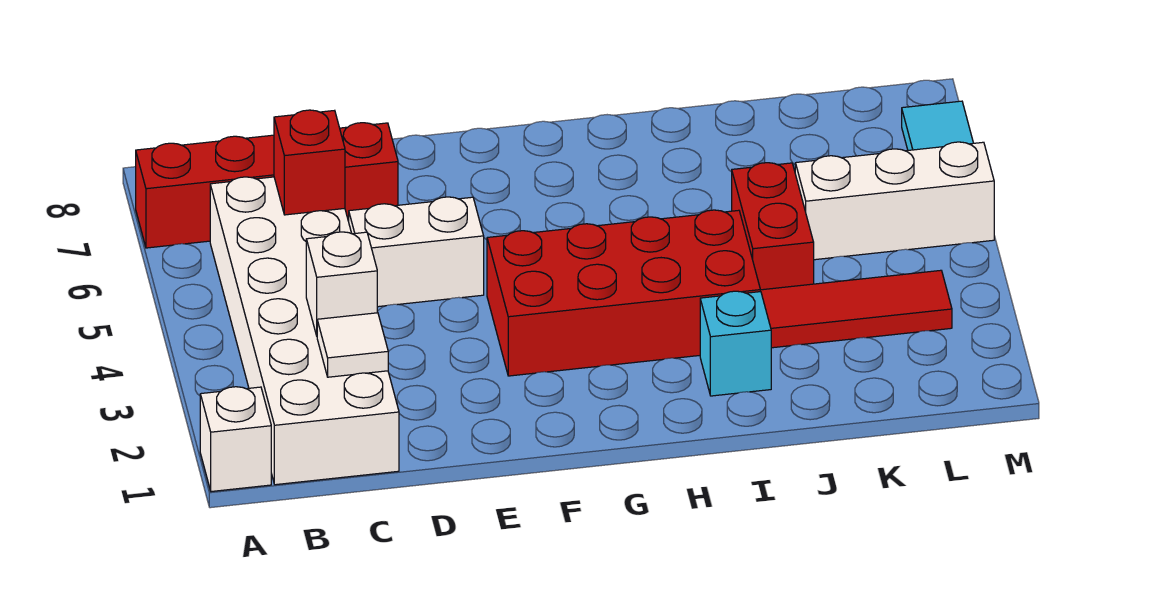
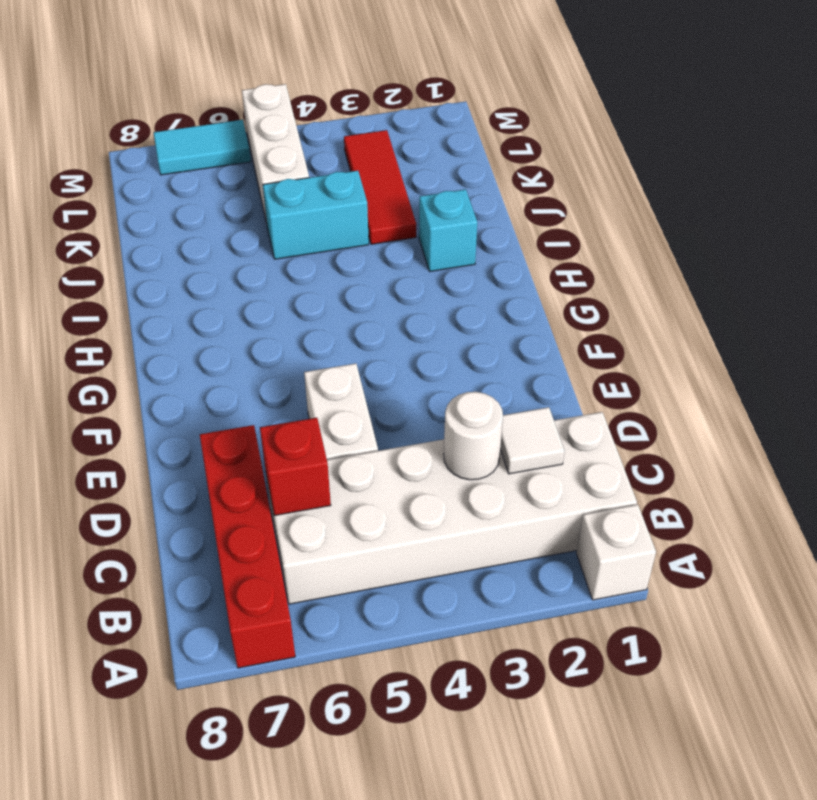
white brick C3 level 2 -> white round brick C3 level 2
red brick F3:I4 level 1 -> none
red brick J4:J5 level 1 -> cyan brick J4:J5 level 1

